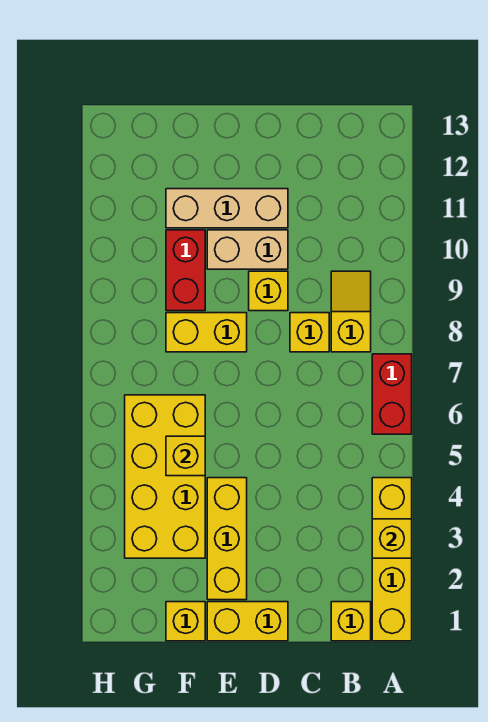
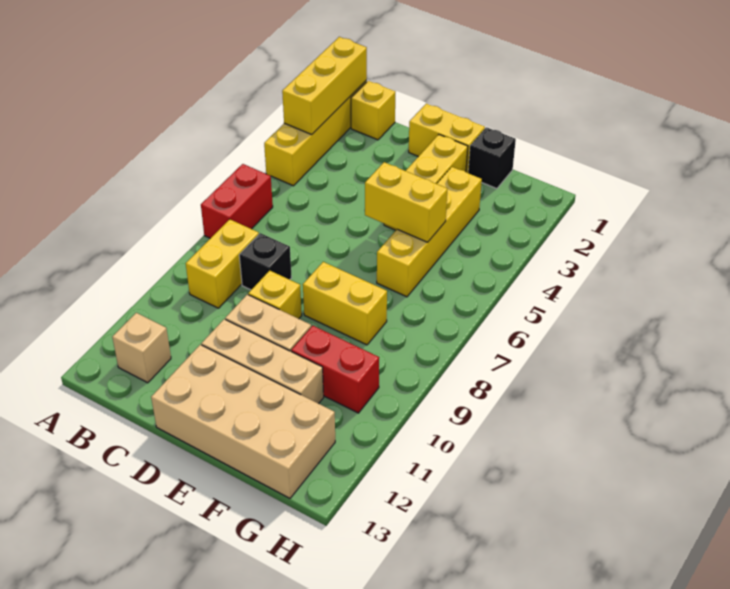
yellow brick A3 level 2 -> yellow brick A1:A3 level 2
yellow slope B8:B9 level 1 top 8 -> yellow brick B8:B9 level 1
none -> tan brick B12 level 1
yellow brick C8 level 1 -> black brick C8 level 1
none -> tan brick D12:G13 level 1
yellow brick F1 level 1 -> black brick F1 level 1
yellow brick F3:G6 level 1 -> yellow brick F3:F6 level 1
yellow brick F5 level 2 -> yellow brick E5:F5 level 2
red brick F9:F10 level 1 -> red brick F10:G10 level 1

